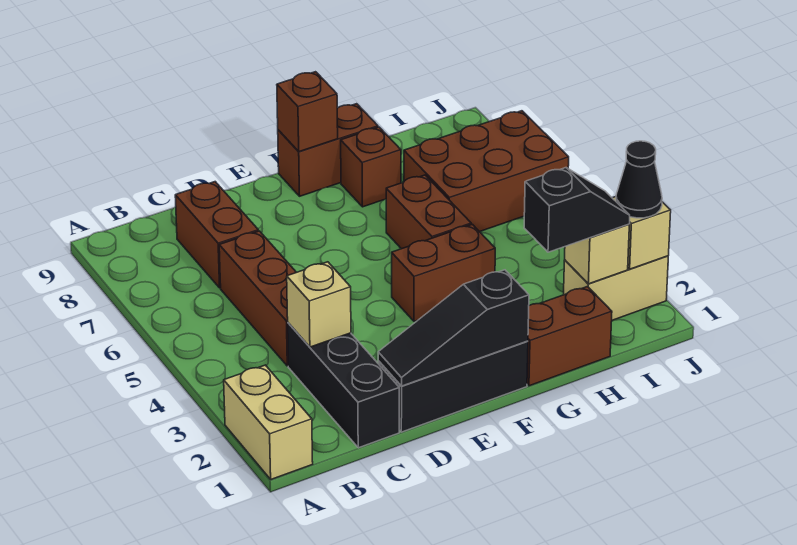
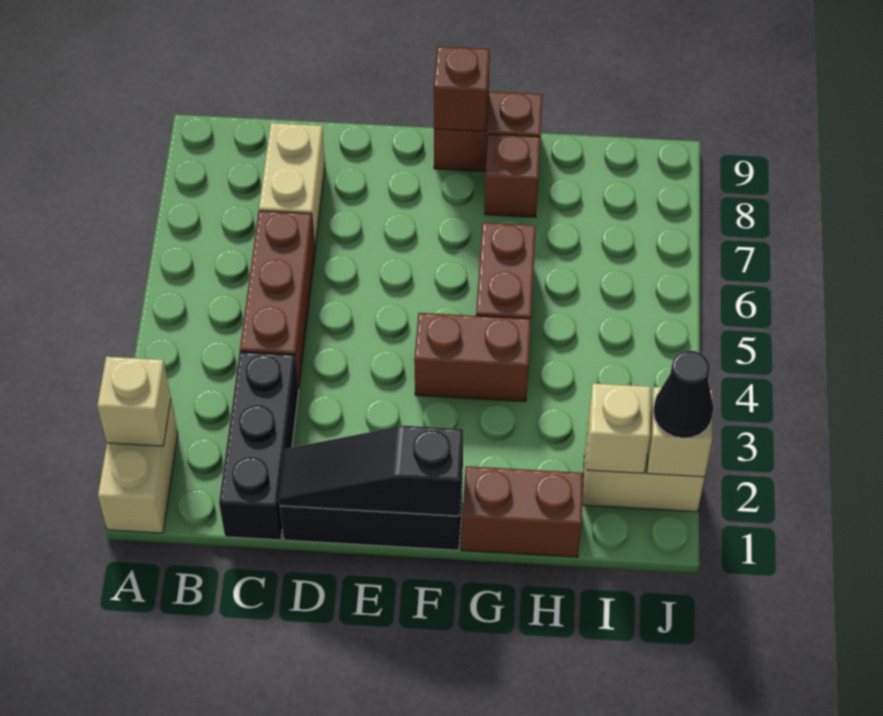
tan brick C3 level 2 -> tan brick A2 level 2
brown brick C7:C8 level 1 -> tan brick C7:C8 level 1
black slope H2:I2 level 3 top H -> none
brown brick H6:J7 level 1 -> none

